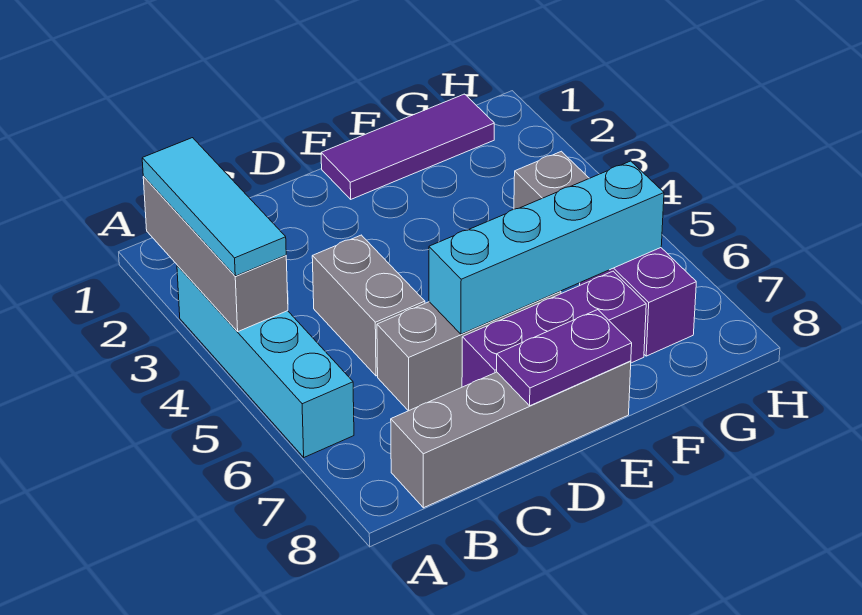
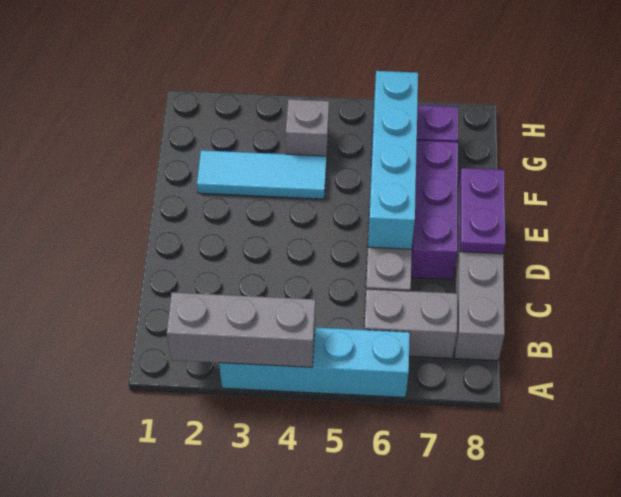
cyan tile A2:A4 level 3 -> cyan tile F2:F4 level 1
grey brick C4:C5 level 1 -> grey brick B6:B7 level 1
purple tile E1:G1 level 1 -> none

